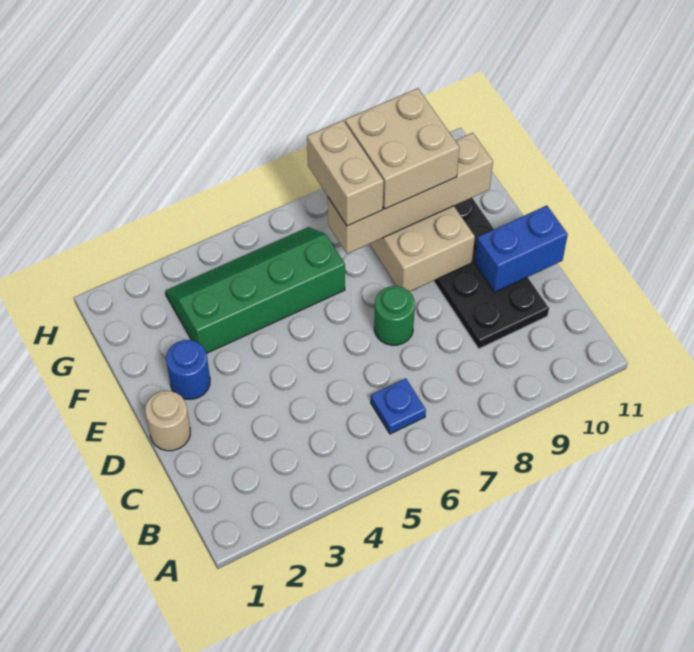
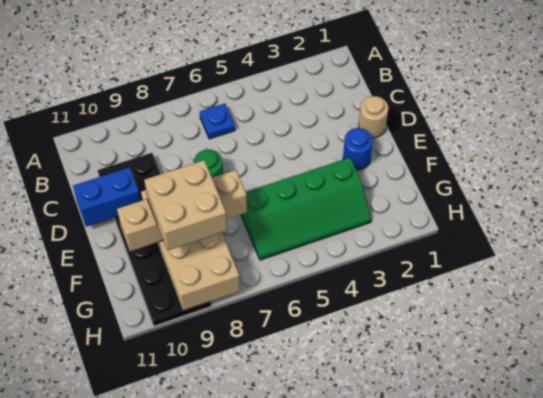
tan brick F7:G7 level 4 -> none

